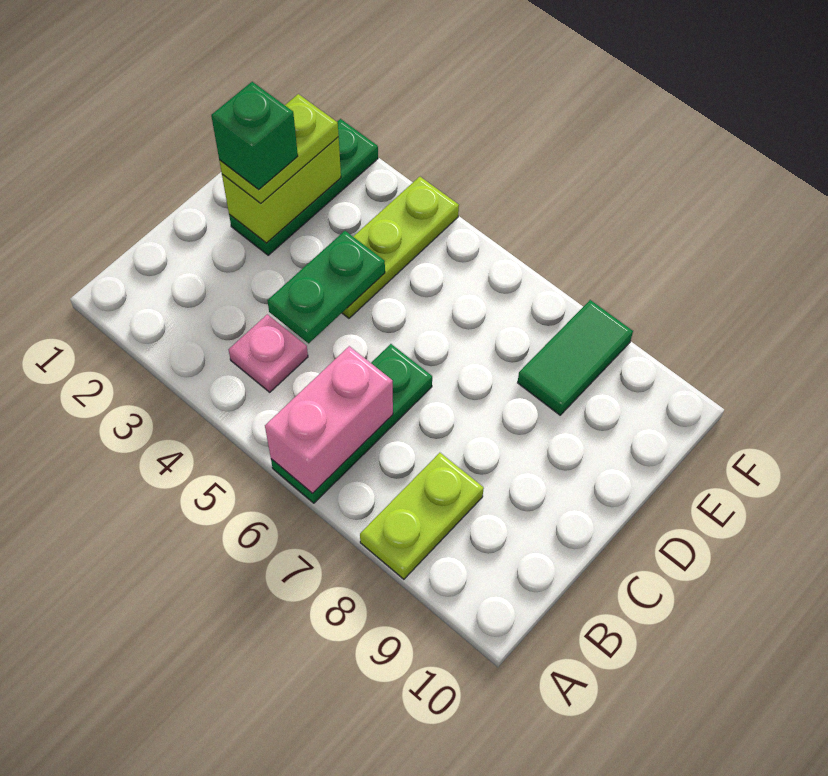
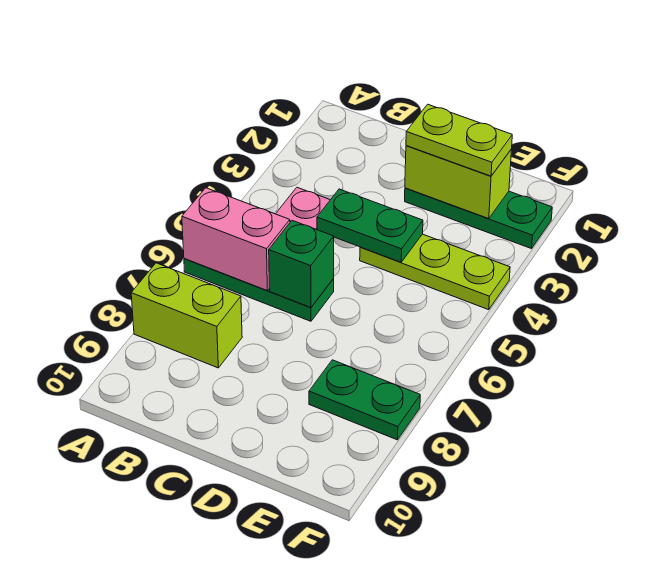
lime plate A8:B8 level 1 -> lime brick A8:B8 level 1
green brick D2 level 4 -> green brick C6 level 2
green tile E8:F8 level 1 -> green plate E8:F8 level 1

